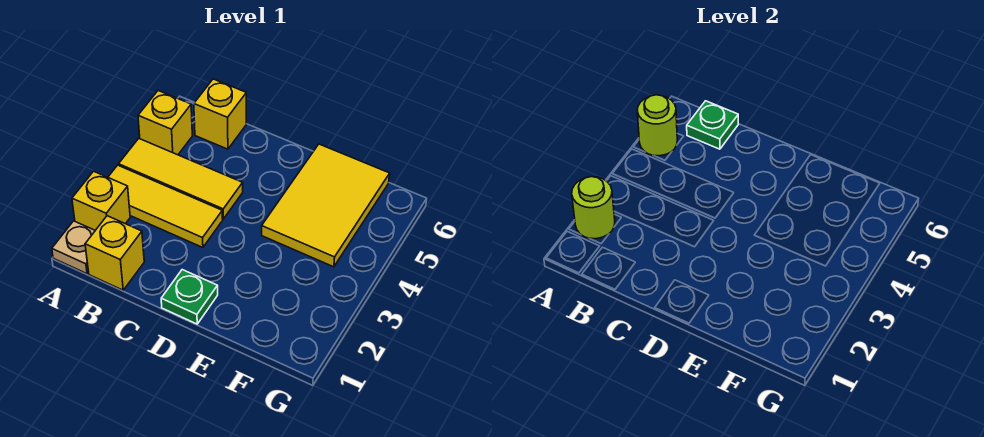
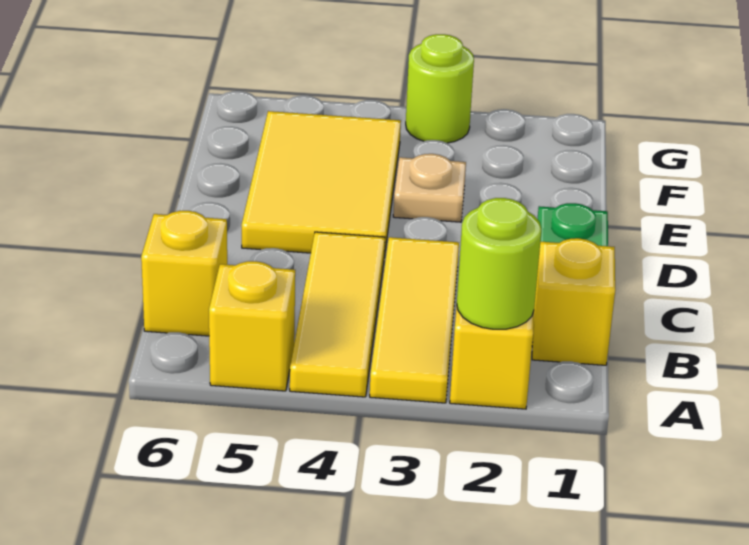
tan plate A1 level 1 -> tan plate E3 level 1
lime round brick A5 level 2 -> lime round brick G3 level 1
green plate B6 level 2 -> none
yellow tile E4:F6 level 1 -> yellow tile D4:F5 level 1

